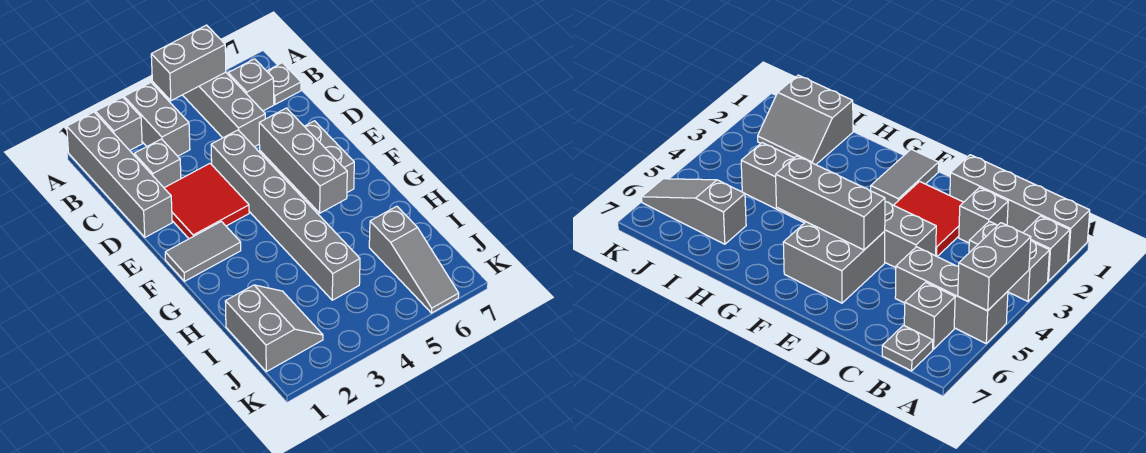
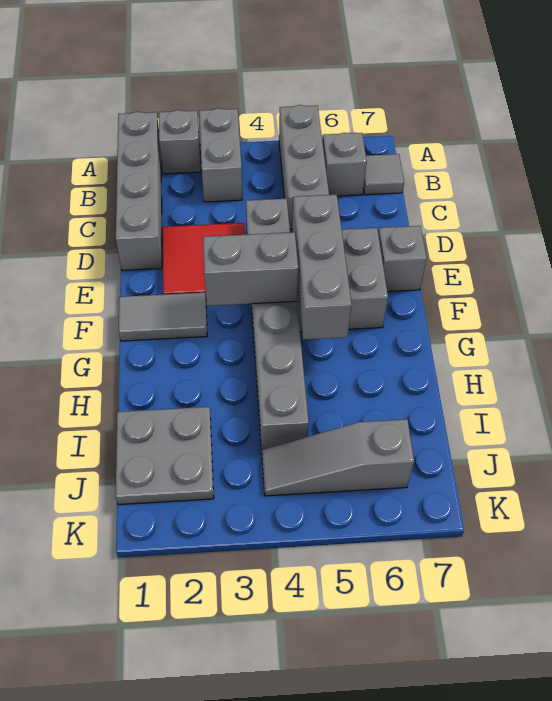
grey brick A4:A5 level 2 -> grey brick F3:F4 level 2
grey plate B7 level 1 -> grey tile B7 level 1
grey brick C2 level 1 -> grey brick E7 level 1
grey slope I1:J2 level 1 top 1 -> grey plate I1:J2 level 1
grey slope I6:K6 level 1 top I -> grey slope J4:J6 level 1 top 6

